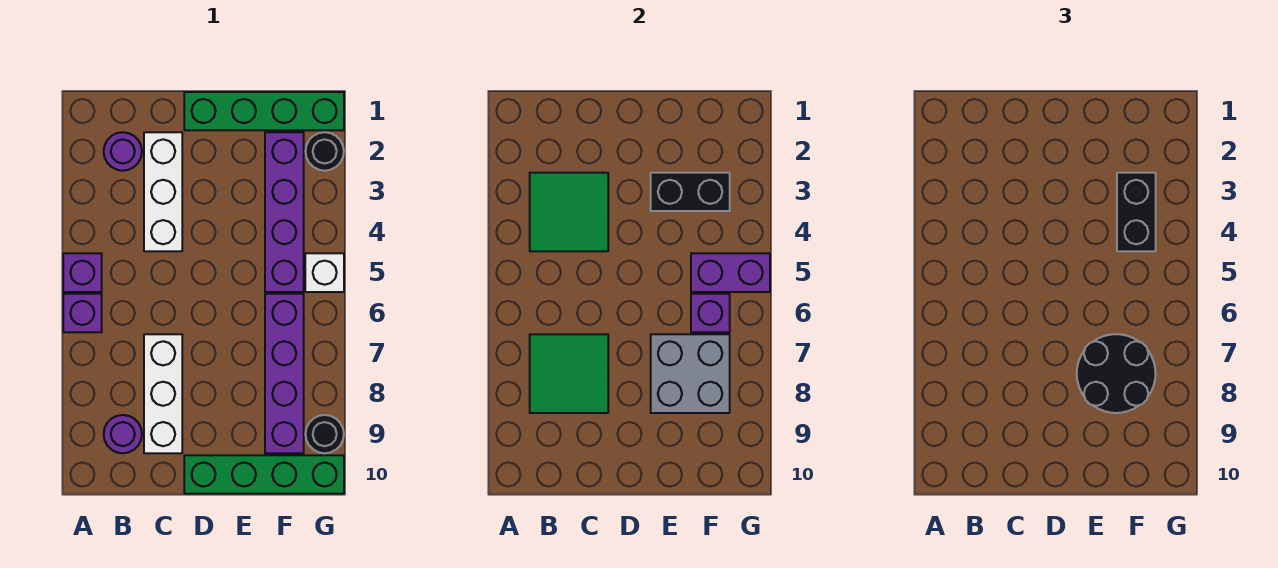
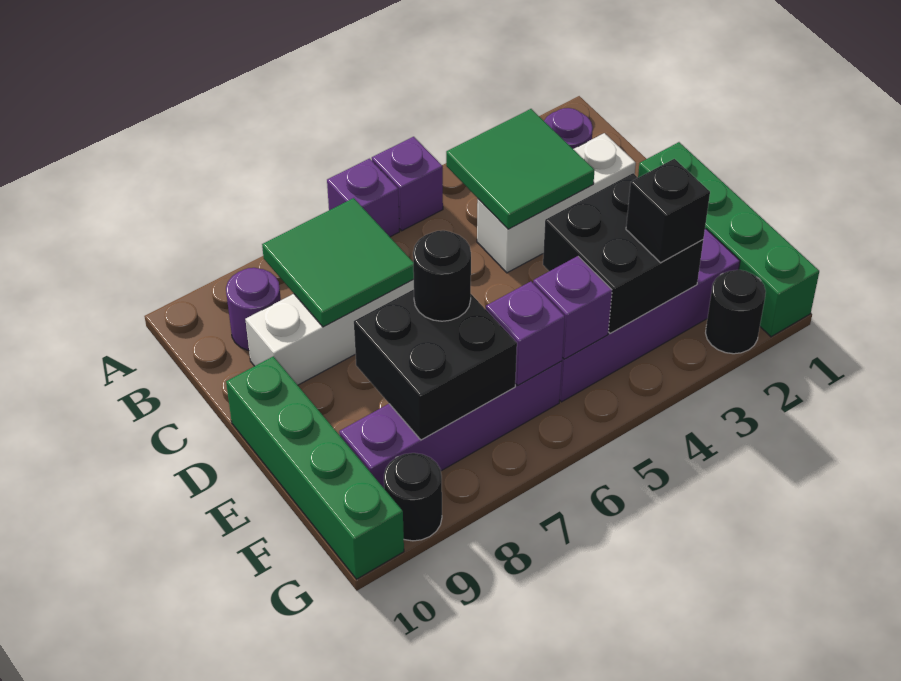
black brick E3:F3 level 2 -> black brick E3:F4 level 2
grey brick E7:F8 level 2 -> black brick E7:F8 level 2
black round brick E7:F8 level 3 -> black round brick E7 level 3
black brick F3:F4 level 3 -> black brick F3 level 3
purple brick F5:G5 level 2 -> purple brick F5 level 2
white brick G5 level 1 -> none

